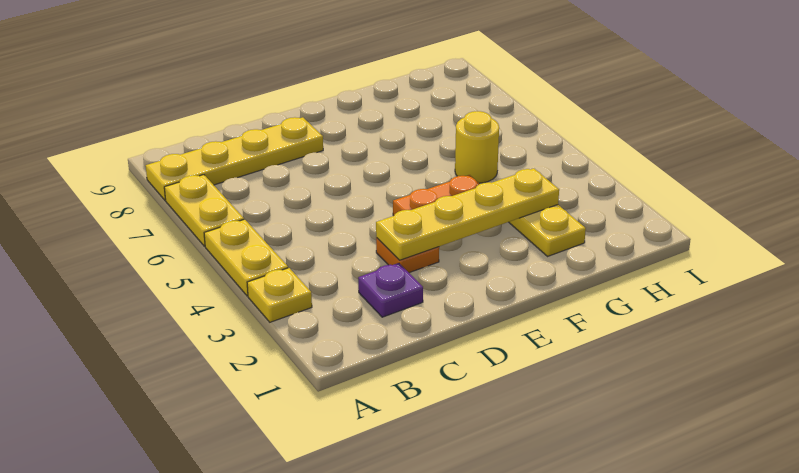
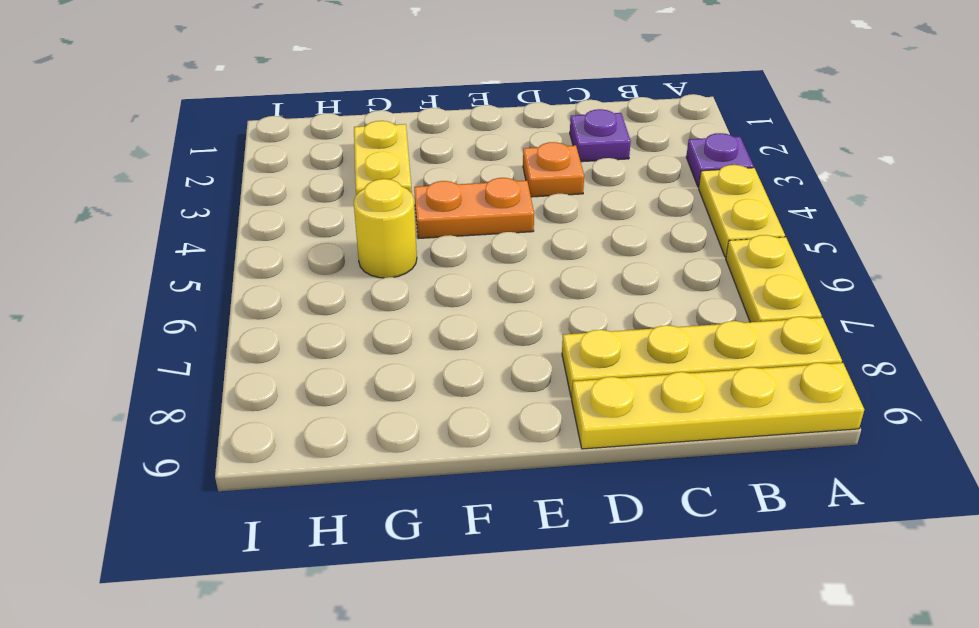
yellow plate A3 level 1 -> purple plate A3 level 1
yellow plate D3:G3 level 2 -> yellow plate A9:D9 level 1

